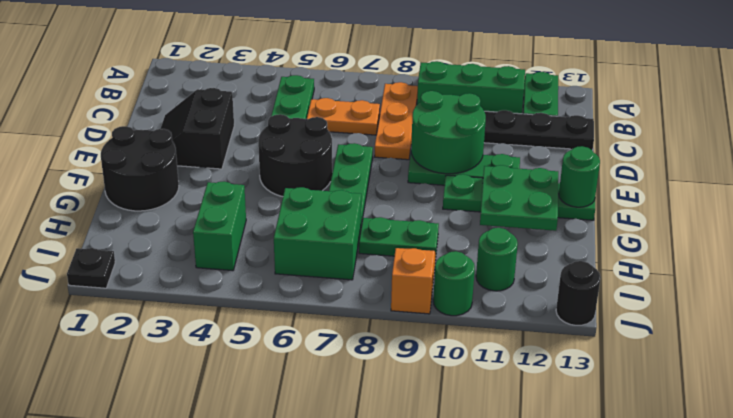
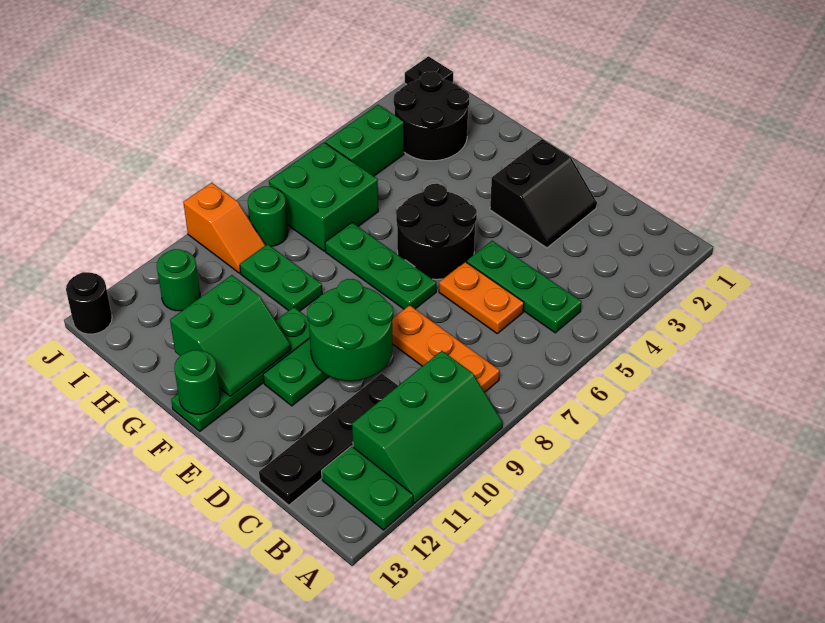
orange plate C6:C7 level 1 -> orange plate C6:D6 level 1
black slope D2:E3 level 1 top 3 -> black slope D2:E3 level 1 top E
black round brick F1:G2 level 1 -> black round brick H2:I3 level 1
green plate F11:G12 level 2 -> green slope F11:G12 level 2 top G
green brick H4:I4 level 1 -> green brick I4:I5 level 1
green plate H8:H9 level 1 -> green plate G9:H9 level 1
green round brick J10 level 1 -> green round brick I8 level 1

